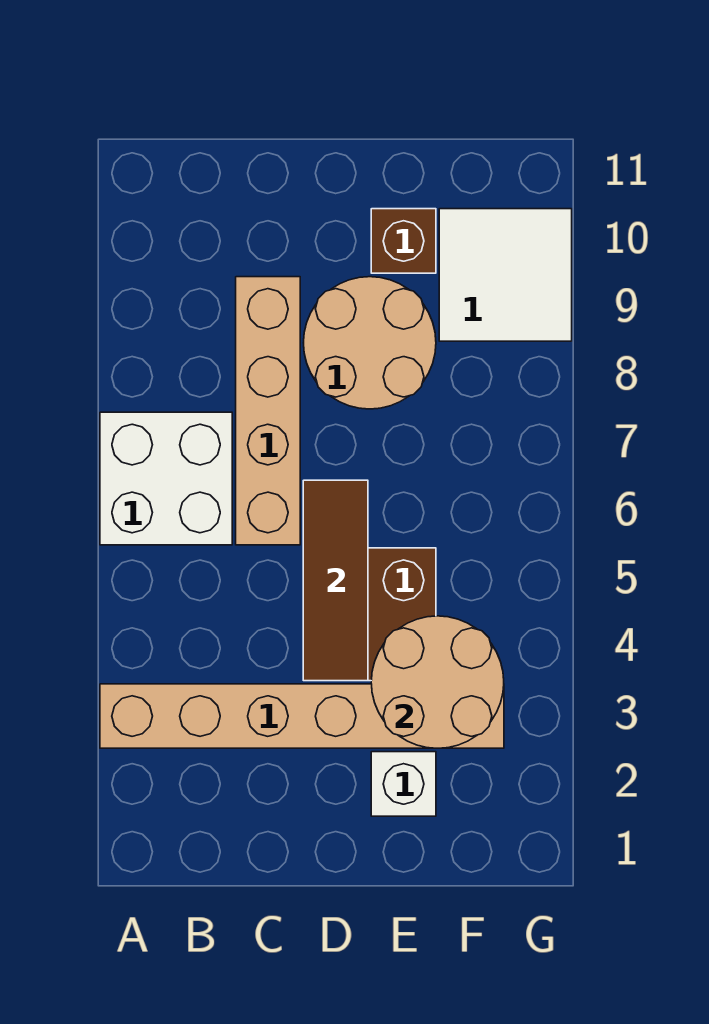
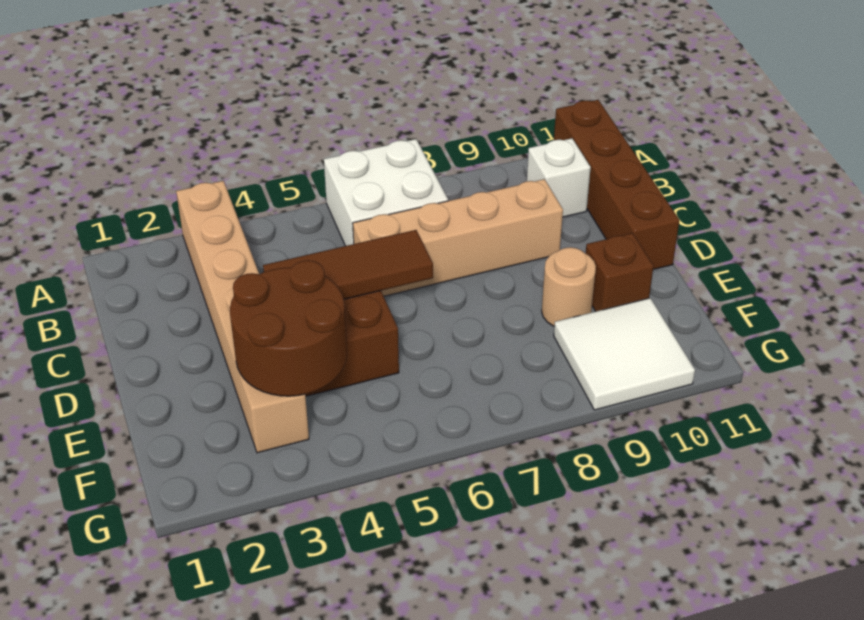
none -> brown brick A11:D11 level 1
tan round brick D8:E9 level 1 -> tan round brick E9 level 1
white brick E2 level 1 -> white brick B10 level 1
tan round brick E3:F4 level 2 -> brown round brick E3:F4 level 2

